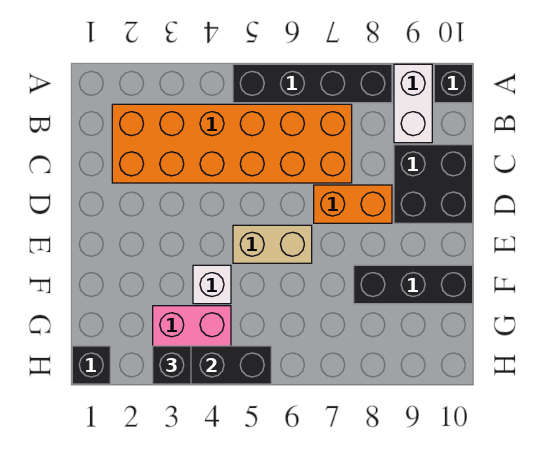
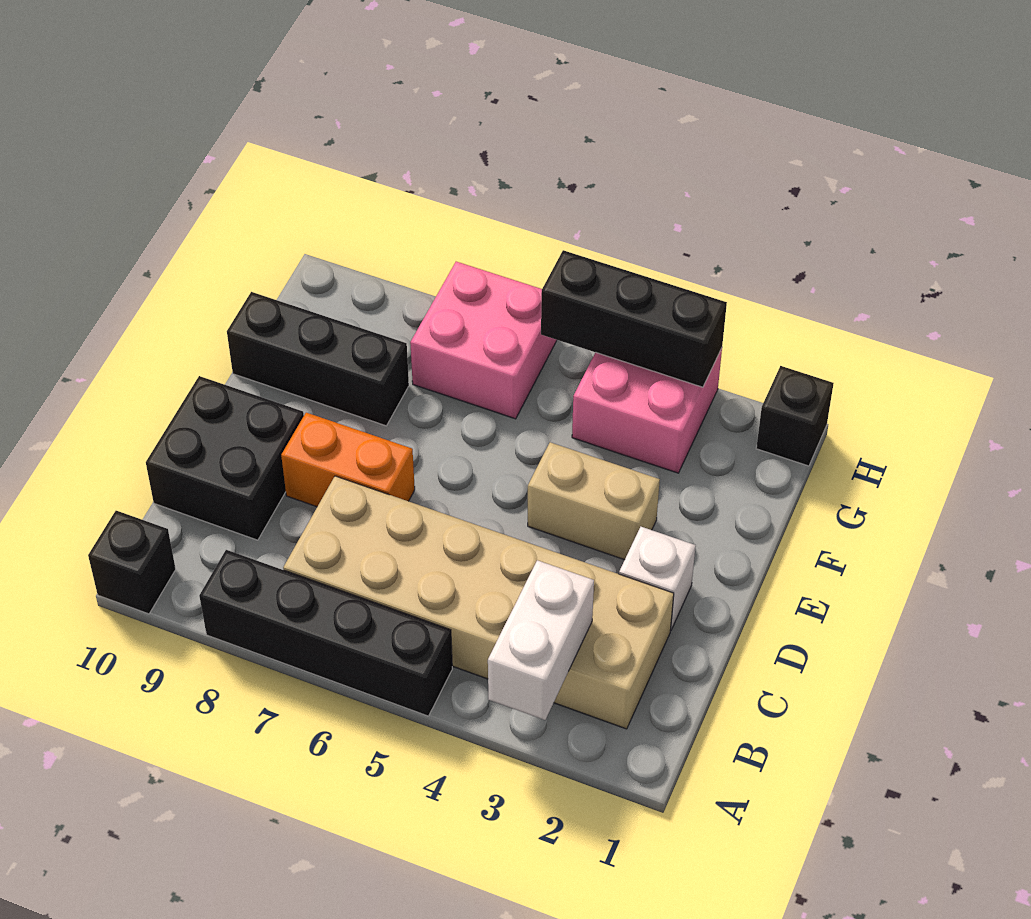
white brick A9:B9 level 1 -> white brick A3:B3 level 2
orange brick B2:C7 level 1 -> tan brick B2:C7 level 1
tan brick E5:E6 level 1 -> tan brick E3:E4 level 1
white brick F4 level 1 -> white brick D2 level 1
none -> pink brick G6:H7 level 1
black brick H3 level 3 -> none

